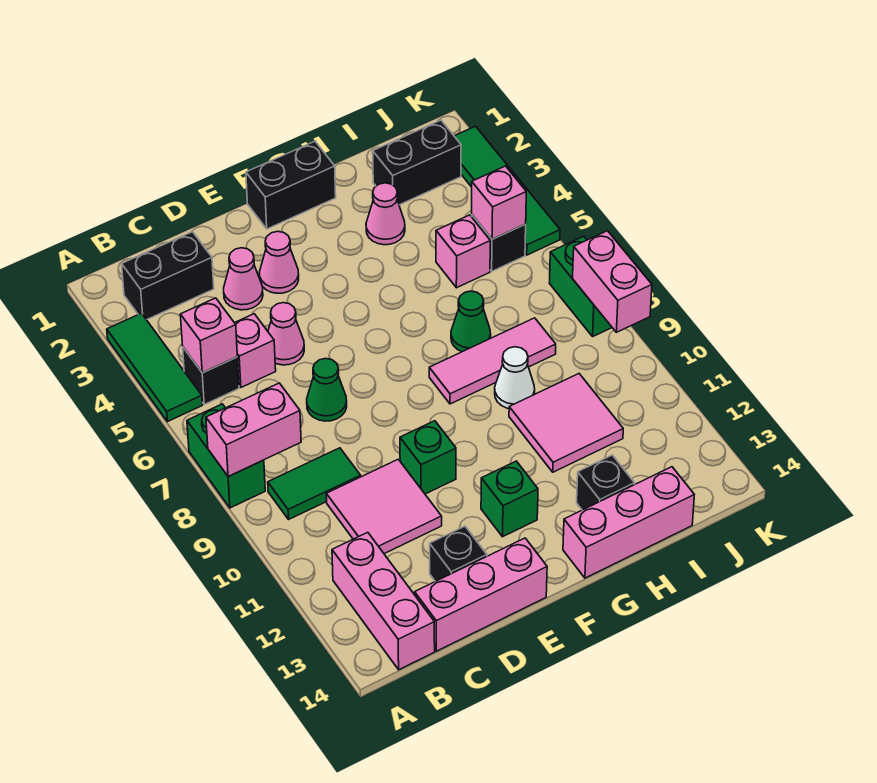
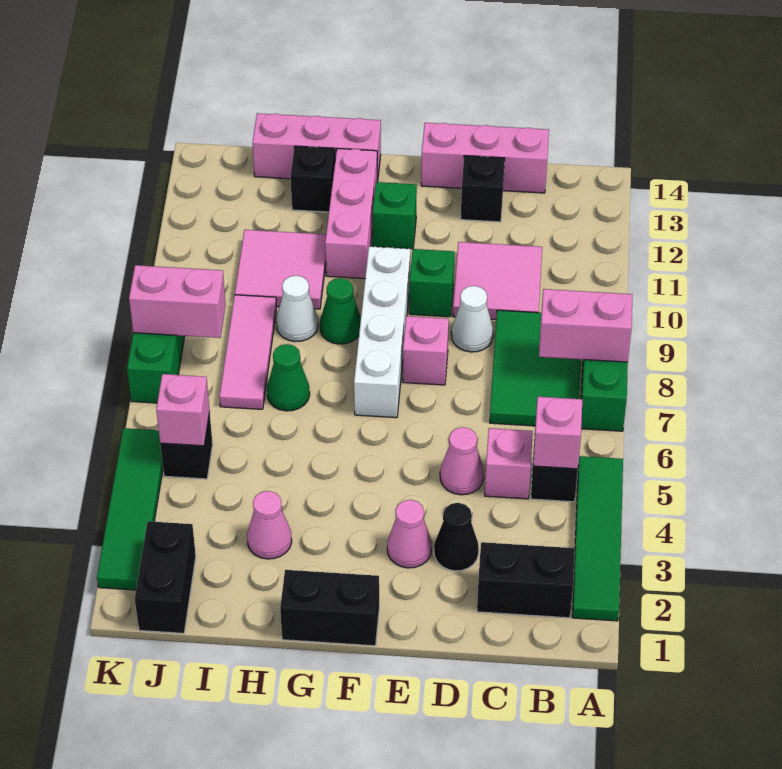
green tile A3:A5 level 1 -> green tile A2:A5 level 1
green tile B9:C9 level 1 -> green tile B7:C9 level 1
pink brick B12:B14 level 1 -> pink brick G11:G13 level 1
pink cone D3 level 1 -> black cone D3 level 1
green cone D7 level 1 -> green cone G9 level 1
none -> white cone D9 level 1
none -> white brick F7:F10 level 1
pink tile G8:I8 level 1 -> pink tile I7:I9 level 1
black brick I2:J2 level 1 -> black brick J1:J2 level 1
pink brick I5 level 1 -> pink brick E8 level 1
pink brick K8:K9 level 2 -> pink brick J8:K8 level 2

